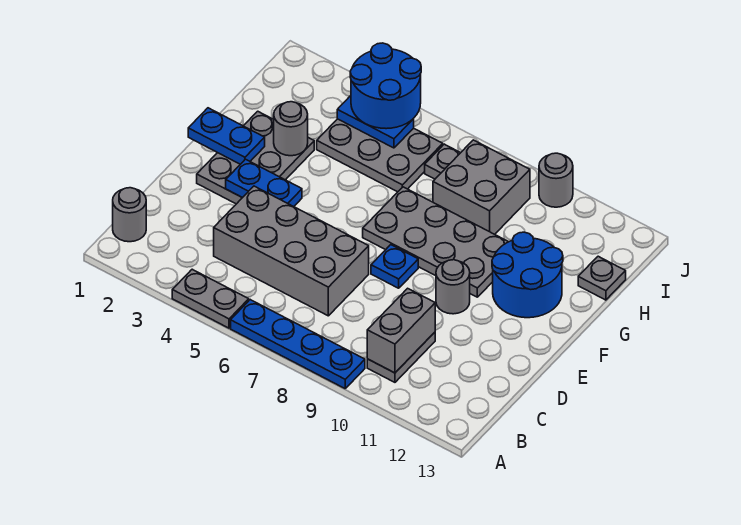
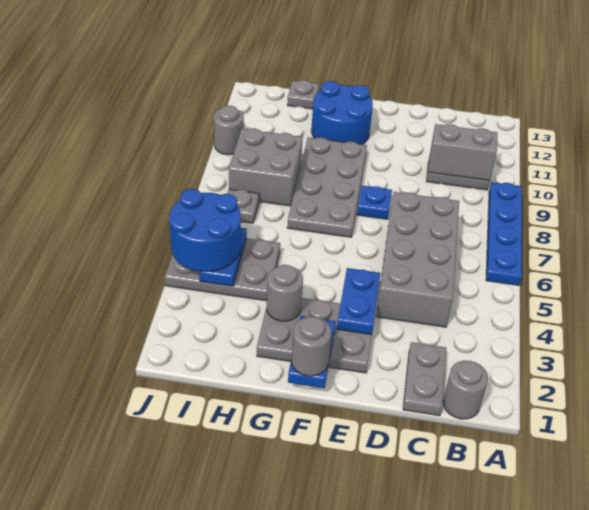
grey plate A4:A5 level 1 -> grey plate C1:C2 level 1
grey round brick E10 level 1 -> grey round brick F1 level 3
grey plate H4:I6 level 1 -> grey plate H4:J5 level 1

